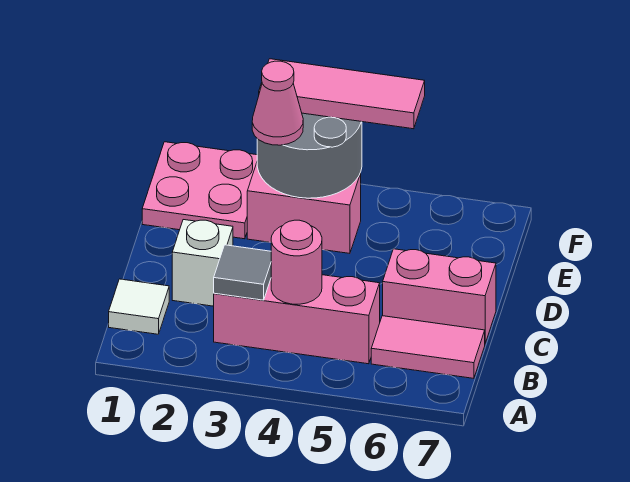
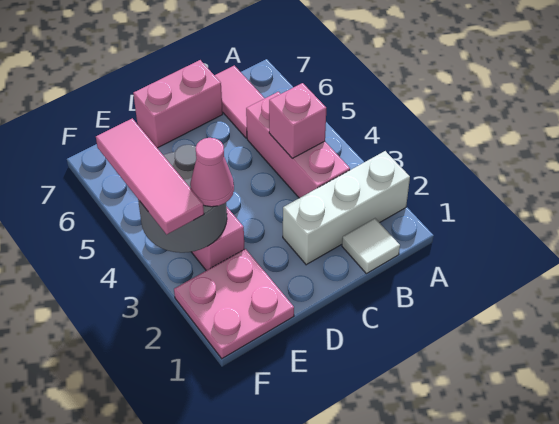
grey tile B3 level 2 -> none
pink round brick B4 level 2 -> pink brick B4 level 2
white brick C2 level 1 -> white brick A2:C2 level 1
pink brick C6:C7 level 1 -> pink brick C7:D7 level 1

